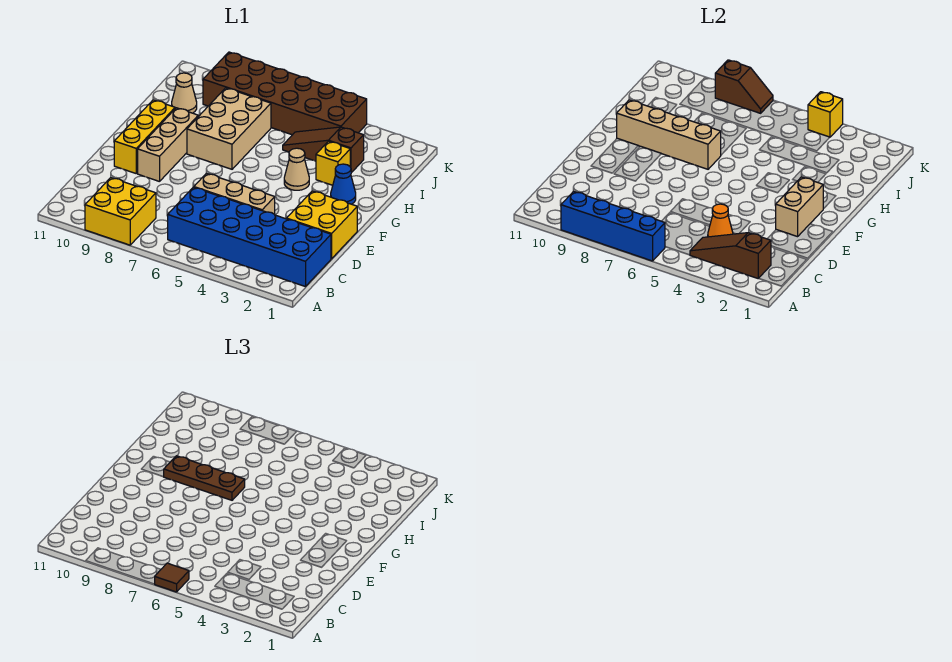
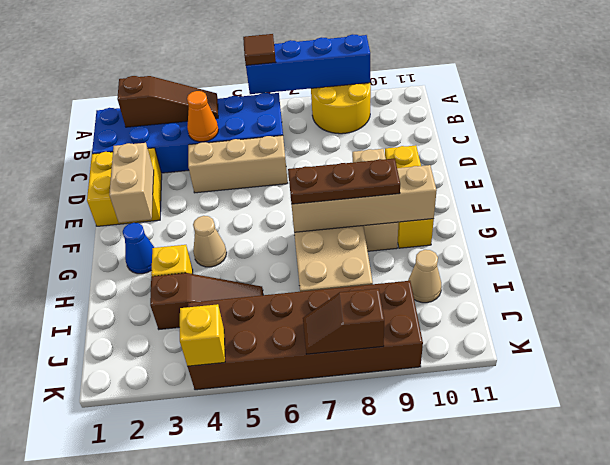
yellow brick A8:B9 level 1 -> yellow round brick A8:B9 level 1

